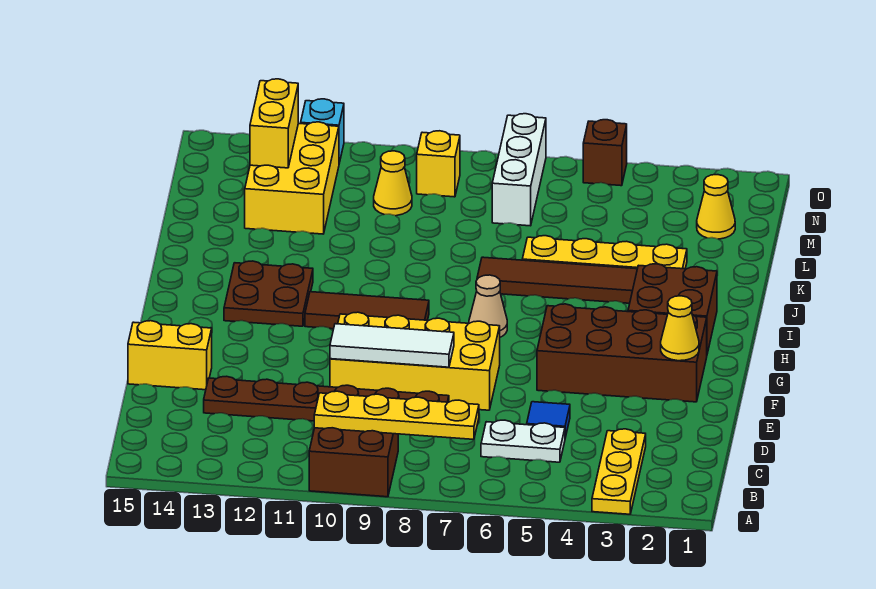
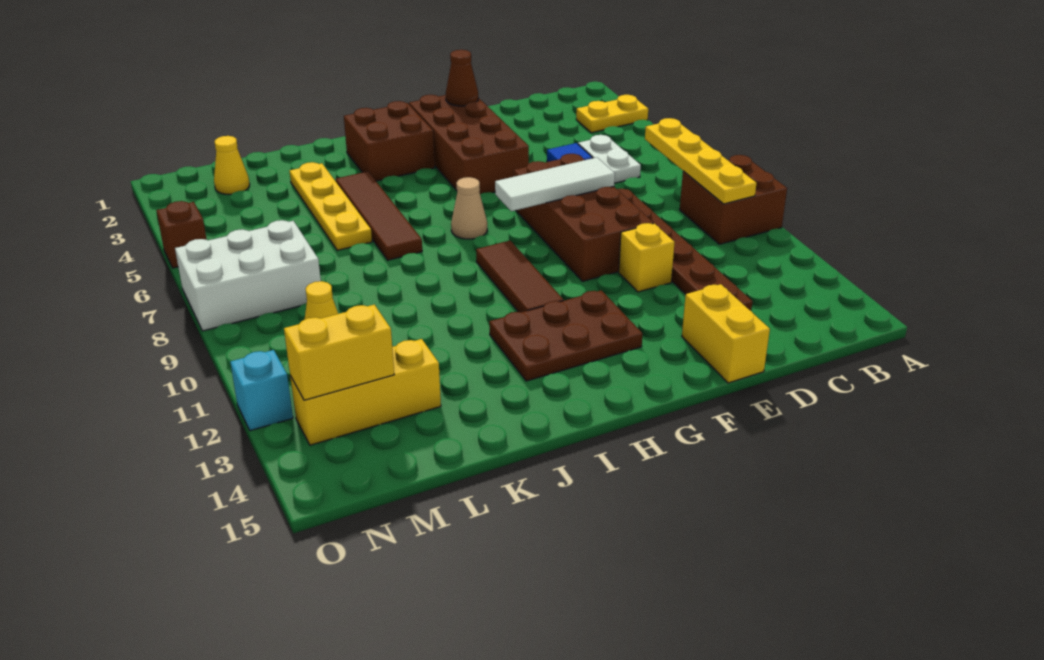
yellow plate A3:C3 level 1 -> yellow plate A3:B3 level 1
yellow brick E7:F10 level 1 -> brown brick E7:F10 level 1
white tile E8:E10 level 2 -> white tile E8:G8 level 2
yellow cone F2 level 2 -> brown cone F2 level 2
brown plate H12:I13 level 1 -> brown plate G12:I13 level 1
yellow brick L12:N13 level 1 -> yellow brick L13:N13 level 1
white brick M7:O7 level 1 -> white brick M7:O8 level 1
yellow brick N9 level 1 -> yellow brick E11 level 1

